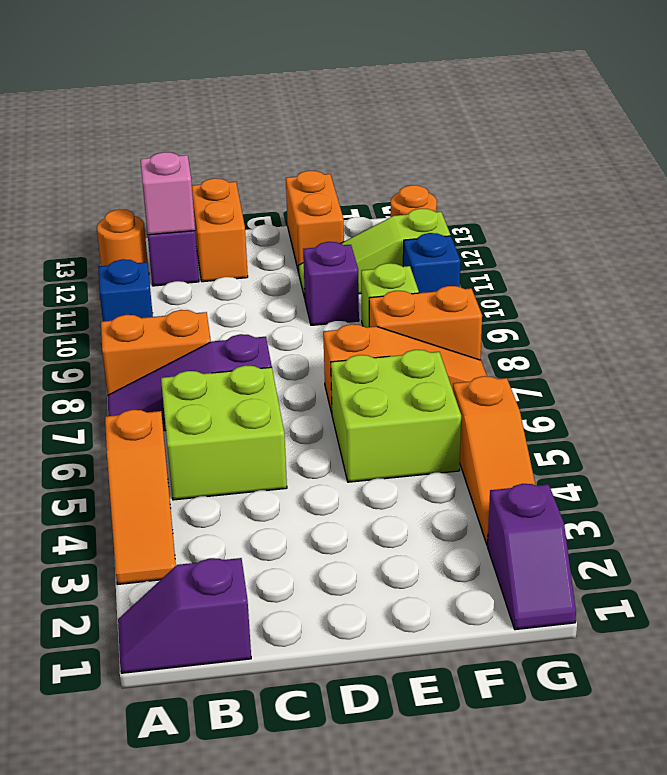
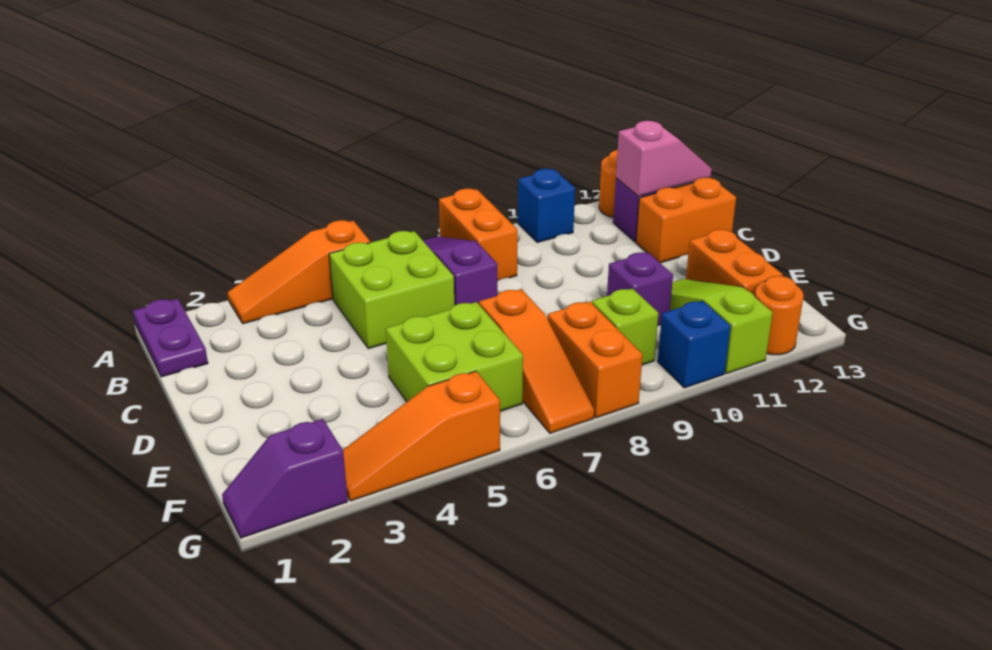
purple slope A1:B1 level 1 top B -> purple plate A1:B1 level 1
orange brick E12:E13 level 1 -> orange brick E12:F12 level 1

